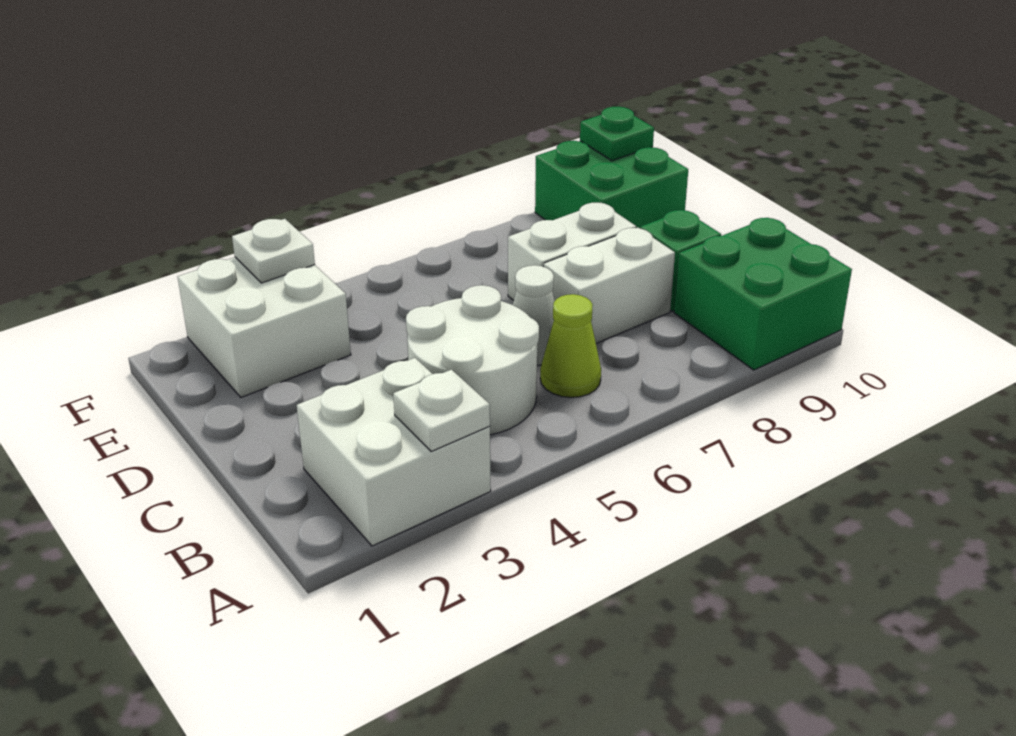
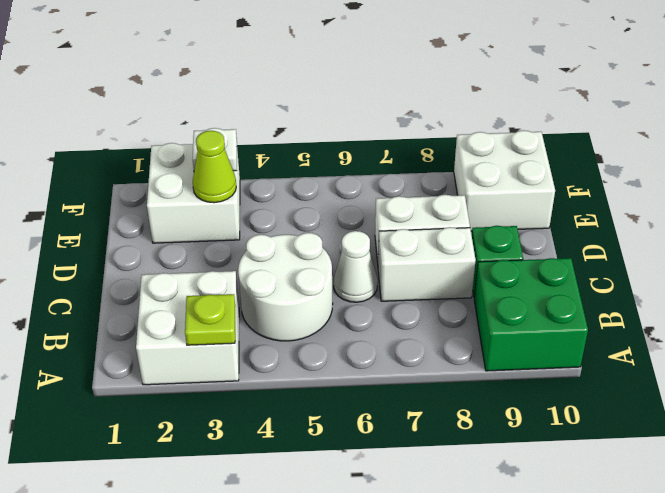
white plate A3 level 2 -> lime plate A3 level 2
lime cone B6 level 1 -> lime cone E3 level 2
green brick E9:F10 level 1 -> white brick E9:F10 level 1
green plate F10 level 2 -> none

